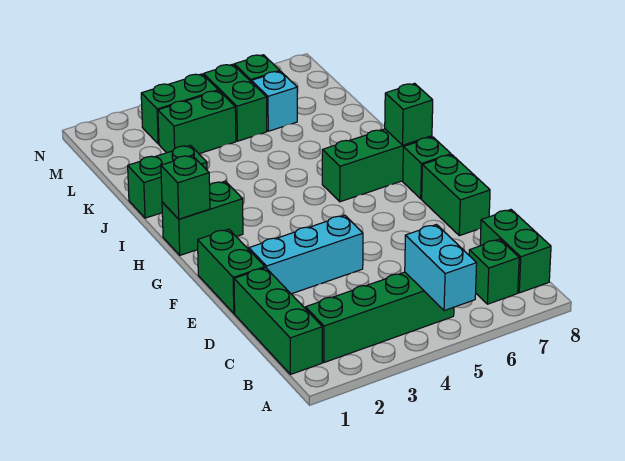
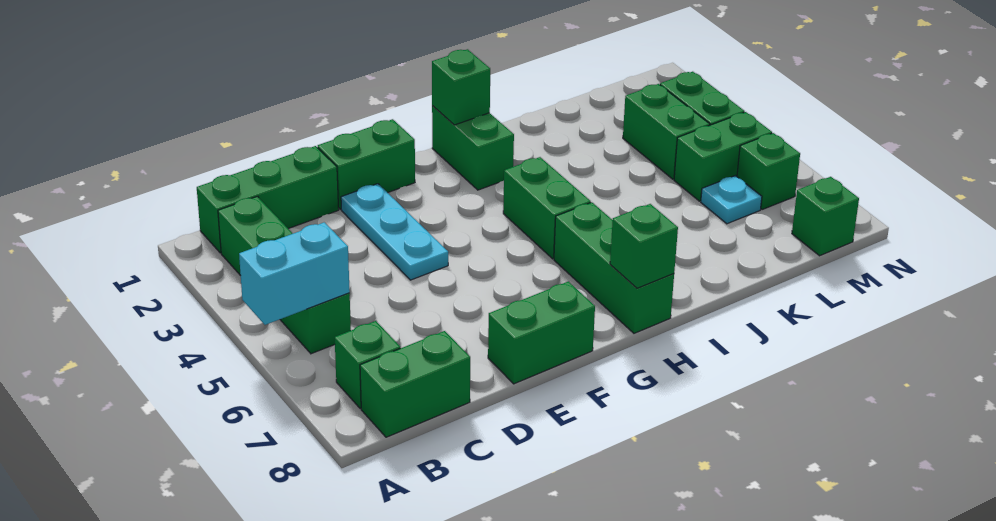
cyan brick E2:E4 level 1 -> cyan plate E2:E4 level 1
green brick G8 level 1 -> green brick M8 level 1
green brick J1:J2 level 1 -> green brick H4:H5 level 1
cyan brick L6 level 1 -> cyan plate L6 level 1

